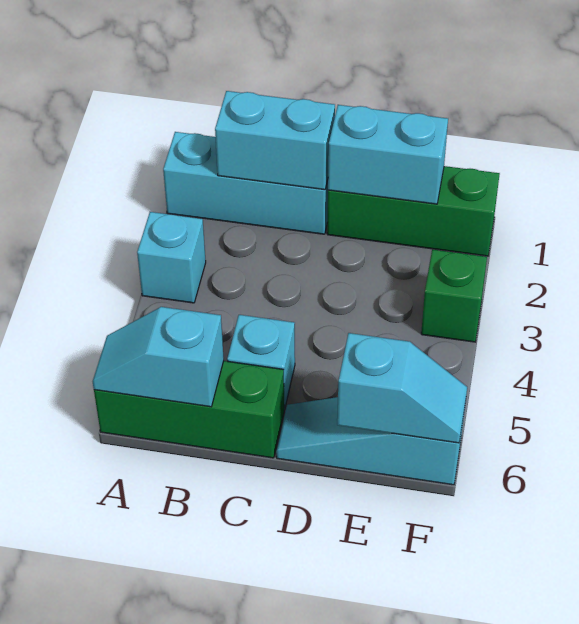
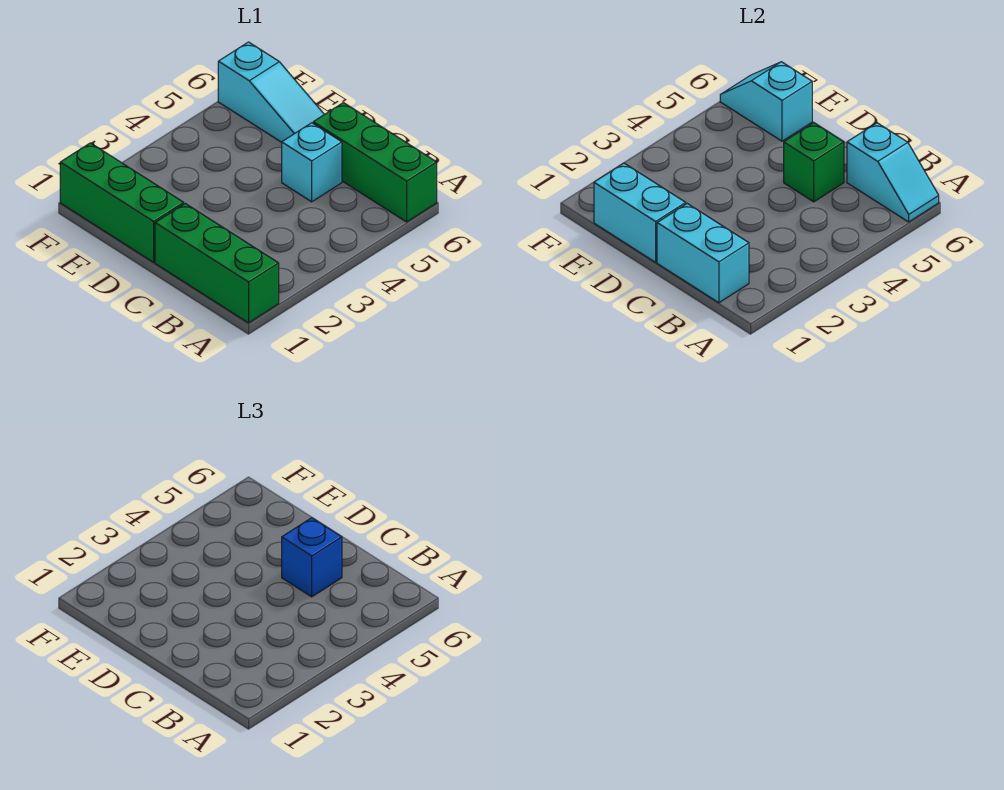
cyan brick A1:C1 level 1 -> green brick A1:C1 level 1
cyan brick A3 level 1 -> none
none -> blue brick C5 level 3
green brick F3 level 1 -> green brick C5 level 2

